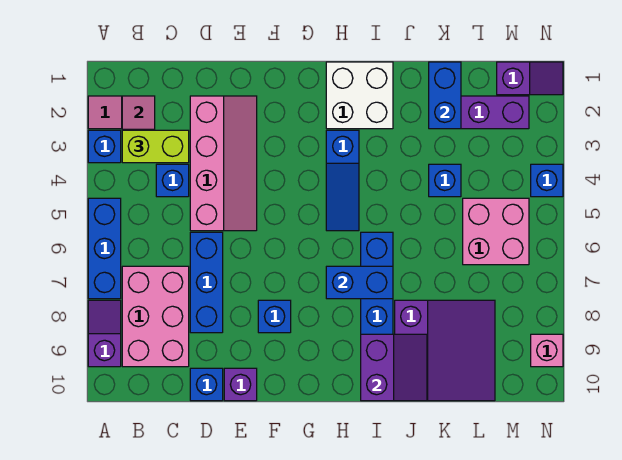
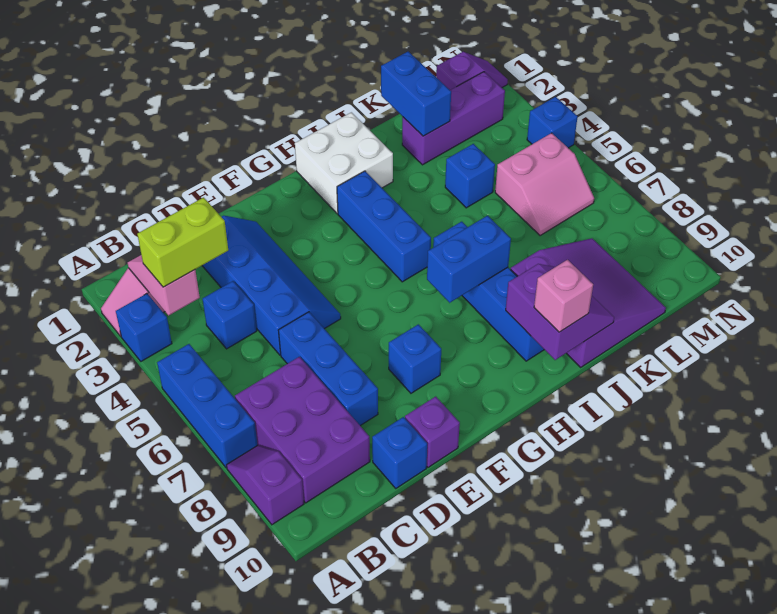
pink brick B7:C9 level 1 -> purple brick B7:C9 level 1
pink slope D2:E5 level 1 top D -> blue slope D2:E5 level 1 top D
blue slope H3:H5 level 1 top 3 -> blue brick H3:H5 level 1
pink brick L5:M6 level 1 -> pink slope L5:M6 level 1 top 5
pink brick N9 level 1 -> pink brick I10 level 3

